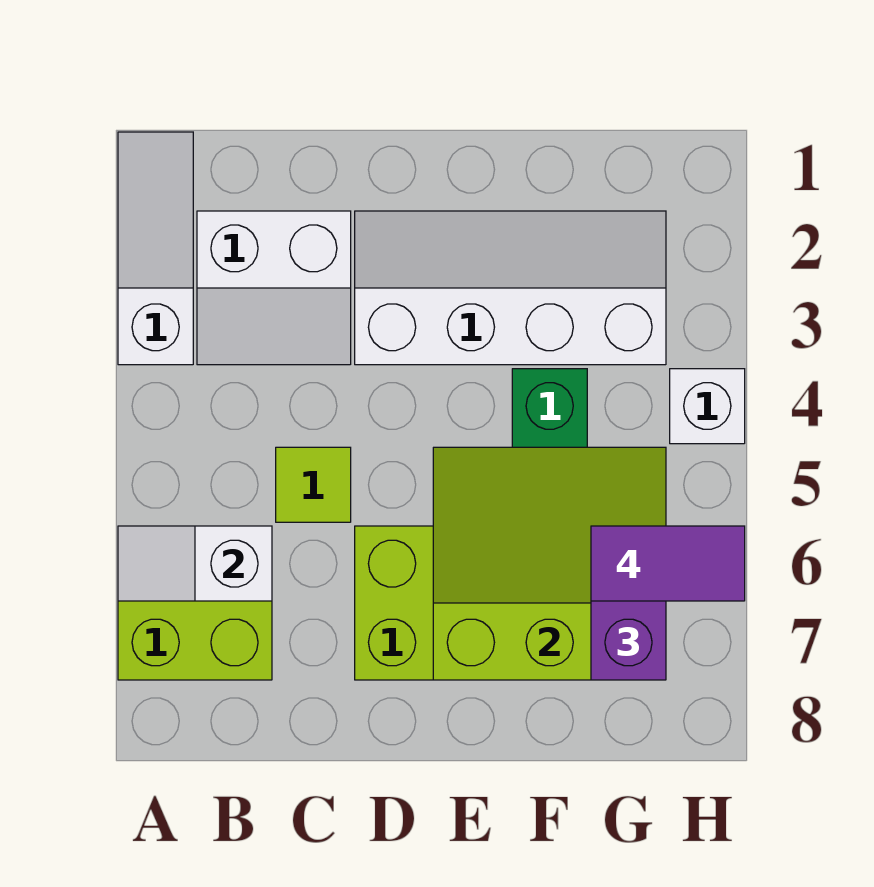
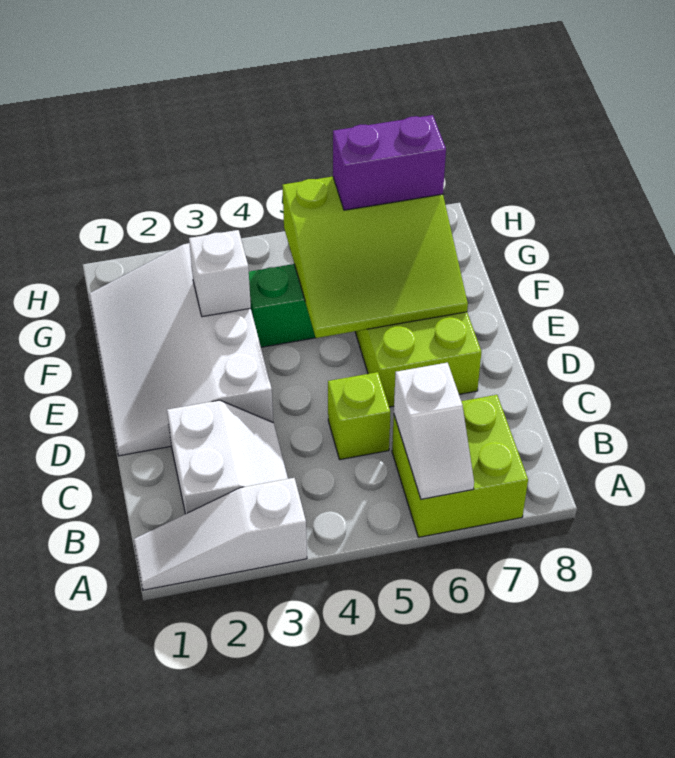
lime tile C5 level 1 -> lime brick C5 level 1
white slope D2:G3 level 1 top 3 -> white slope D1:G3 level 1 top 3
lime slope E5:G7 level 2 top 7 -> lime slope E5:G7 level 2 top G
purple tile G6:H6 level 4 -> none
white brick H4 level 1 -> white brick F3 level 2

